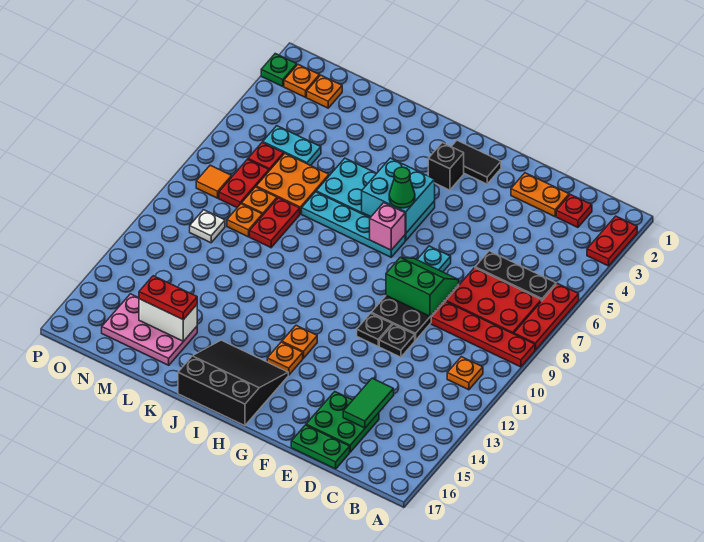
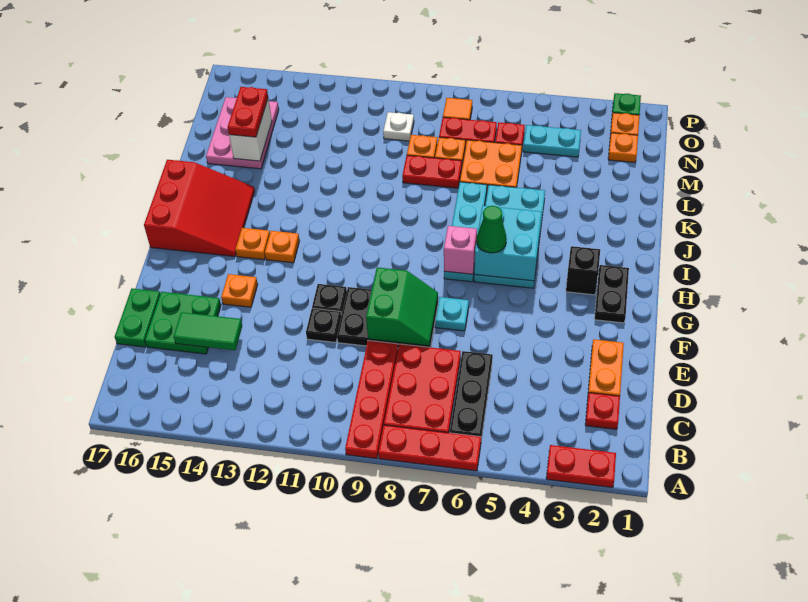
orange plate B11 level 1 -> orange plate F14 level 1
black tile G2:H2 level 1 -> black plate G2:H2 level 1
black slope H15:J17 level 1 top 17 -> red slope H15:J17 level 1 top 17
cyan plate M5:N5 level 1 -> cyan plate N4:N5 level 1

